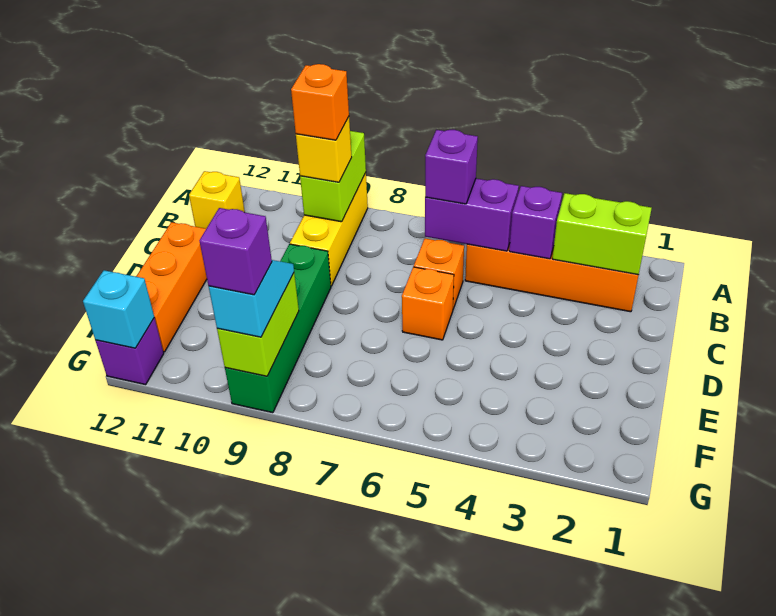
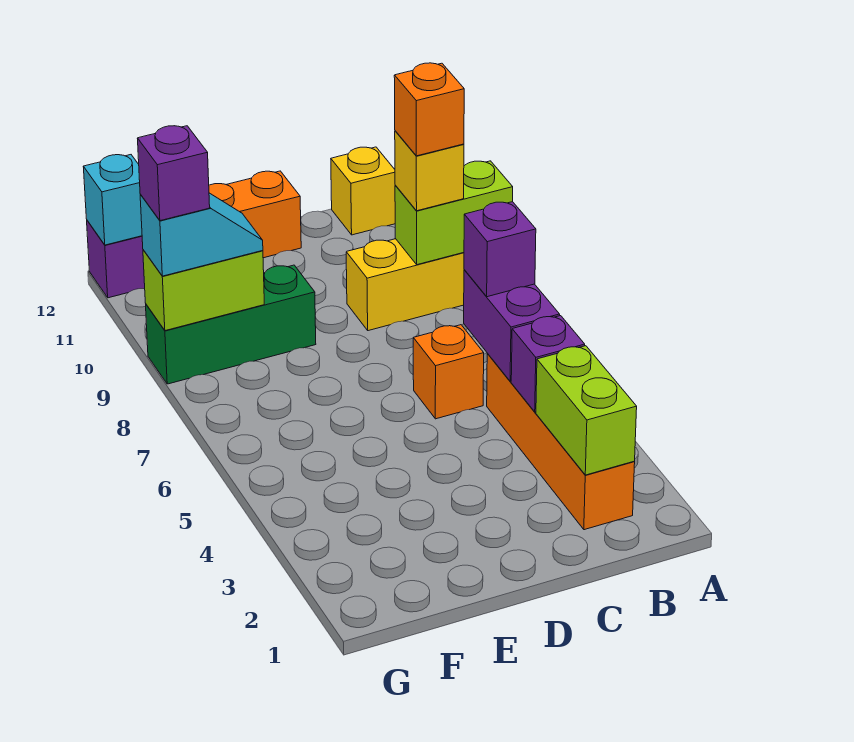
orange brick D6 level 1 -> none
green brick D9:G9 level 1 -> green brick E9:G9 level 1

